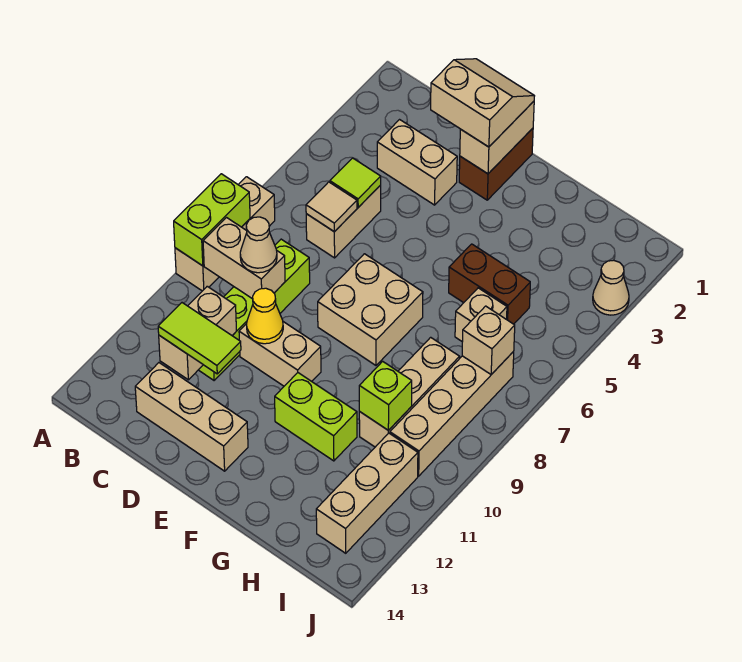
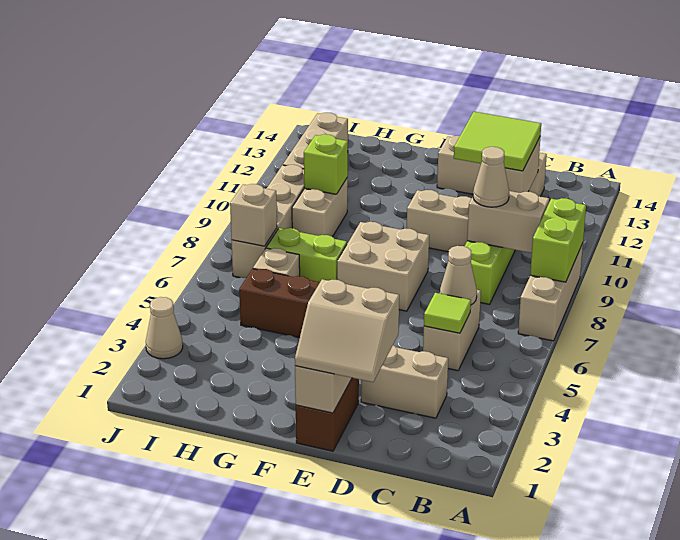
tan tile C6 level 2 -> tan cone C6 level 2
lime tile C12:D12 level 3 -> lime tile C11:D12 level 3
yellow cone D10 level 2 -> none
lime brick F11:G11 level 1 -> lime brick G7:H7 level 1
tan brick H8:H10 level 1 -> tan brick H9:H10 level 1

